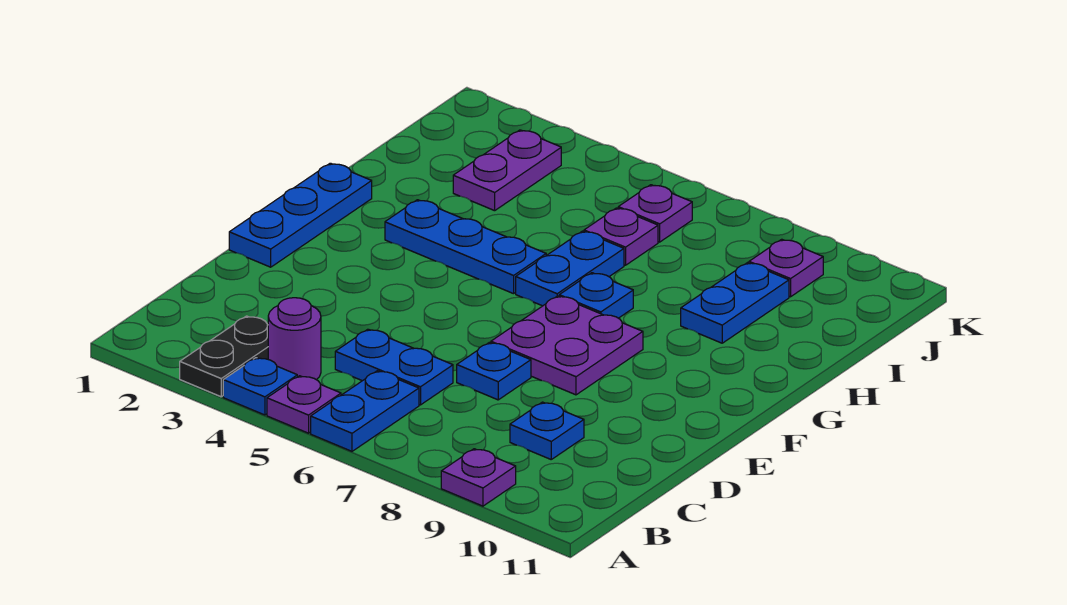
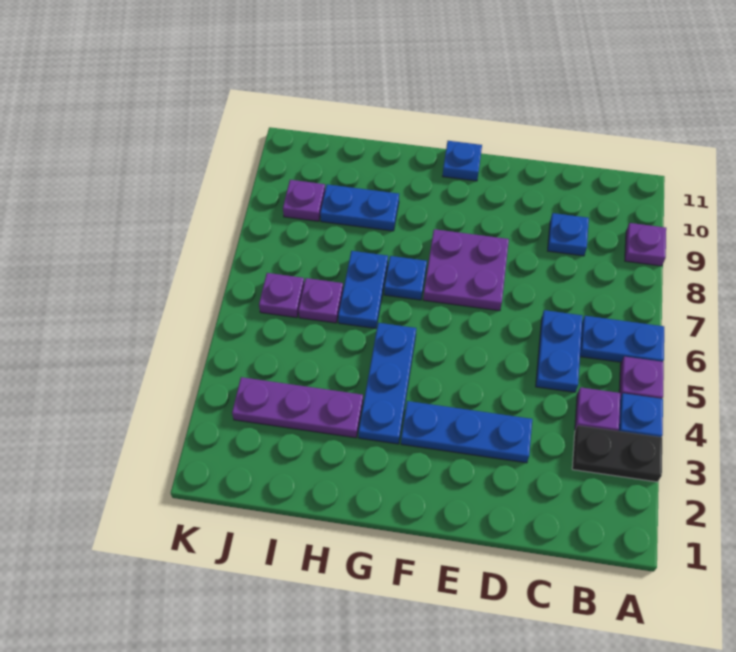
purple round brick B4 level 1 -> purple plate B4 level 1
blue plate D7 level 1 -> blue plate F11 level 1
blue plate E1:G1 level 1 -> blue plate D3:F3 level 1
blue plate G6:H6 level 1 -> blue plate H6:H7 level 1
purple plate I3:J3 level 1 -> purple plate H3:J3 level 1

